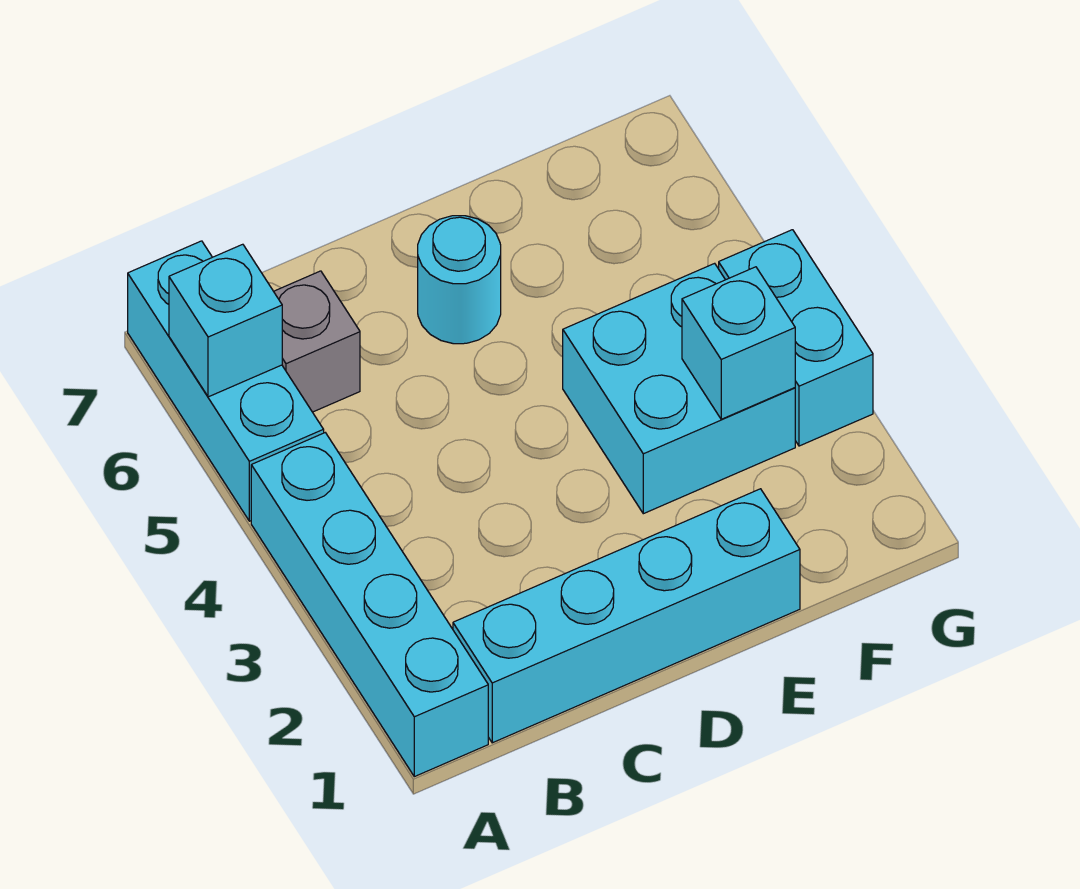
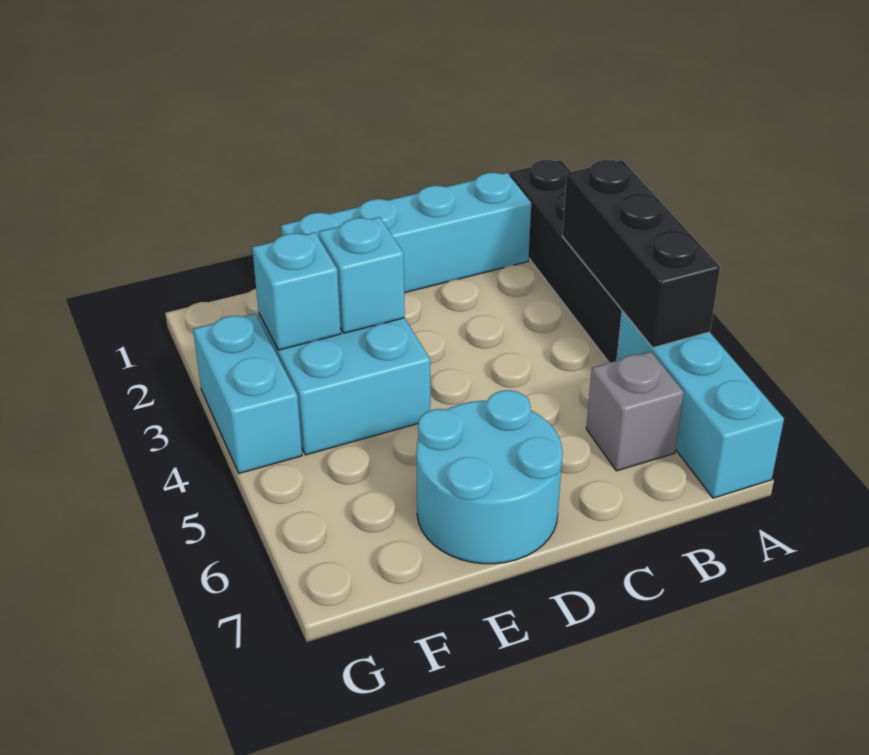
cyan brick A1:A4 level 1 -> black brick A1:A4 level 1
none -> black brick A3:A5 level 2
cyan brick A6 level 2 -> cyan brick E3 level 2
cyan round brick D6 level 1 -> cyan round brick D6:E7 level 1

